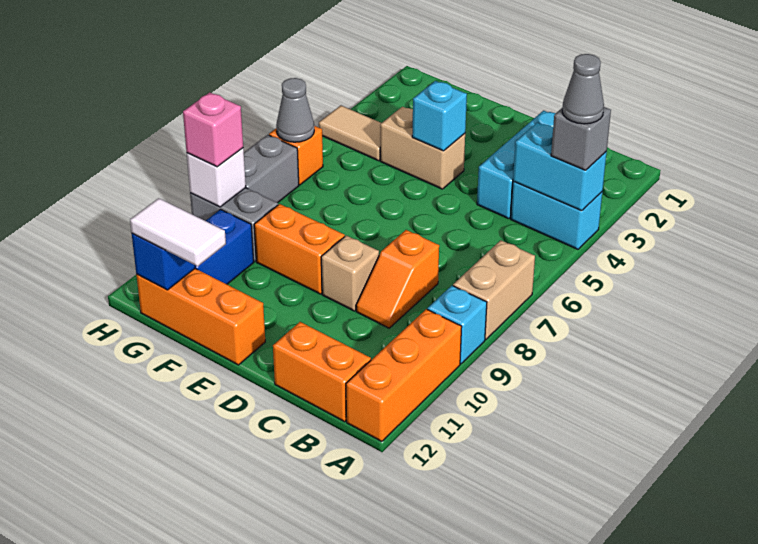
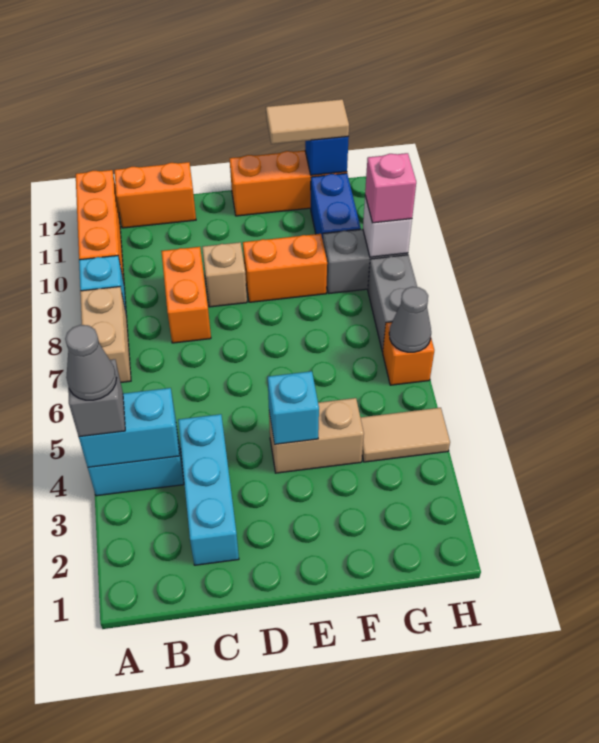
orange slope C8:C9 level 1 top 8 -> orange brick C8:C9 level 1
white tile F12:G12 level 3 -> tan tile F12:G12 level 3

